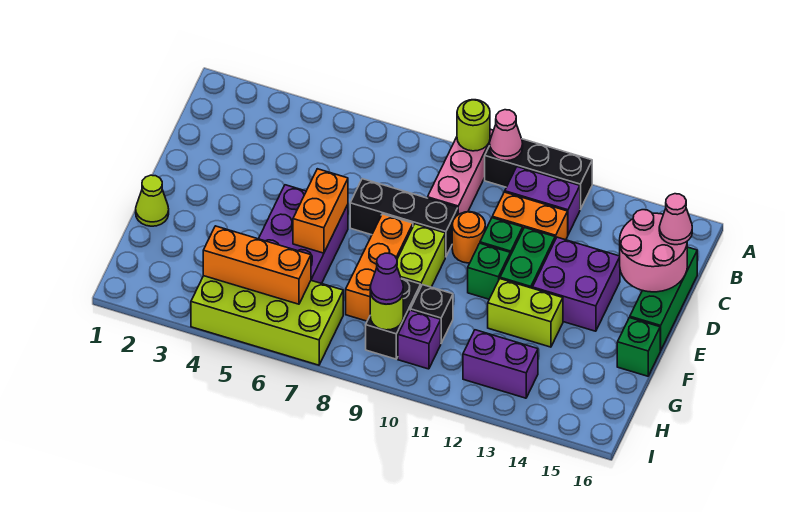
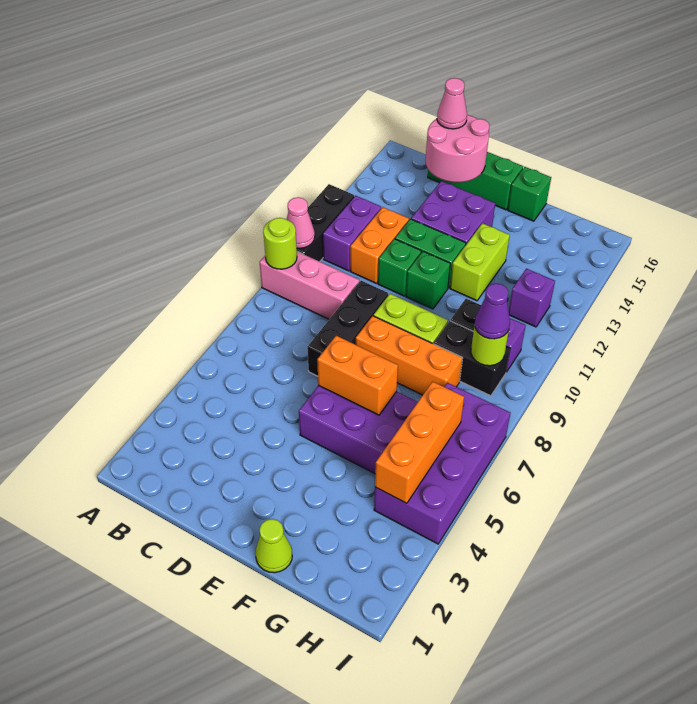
orange round brick D10 level 1 -> none
lime brick H4:I7 level 1 -> purple brick H4:I7 level 1
purple brick H12:H13 level 1 -> purple brick H12 level 1

